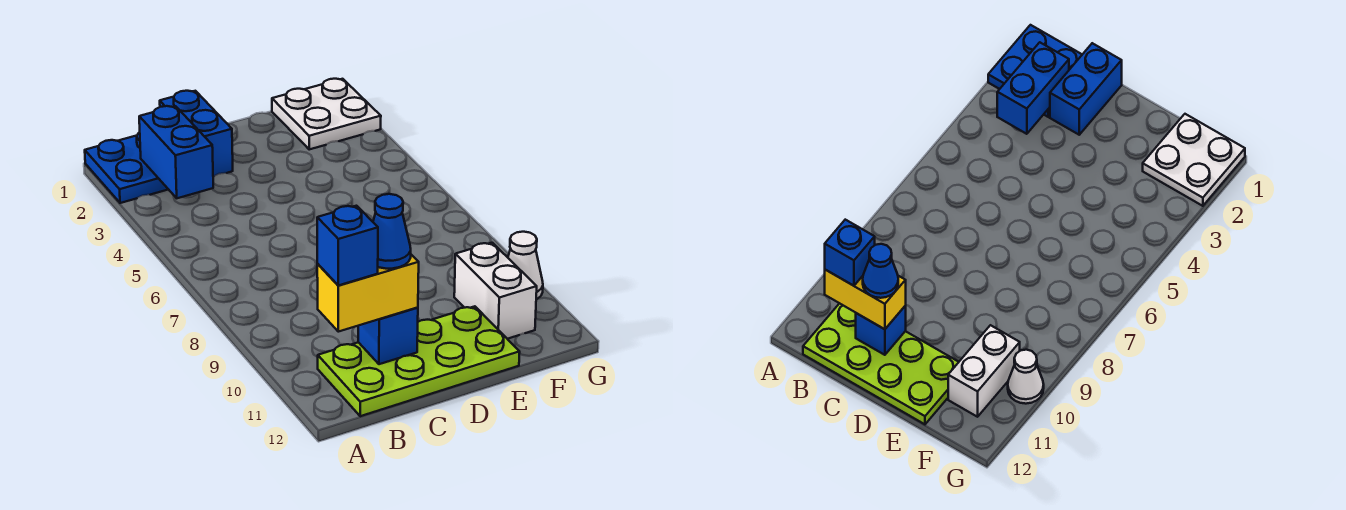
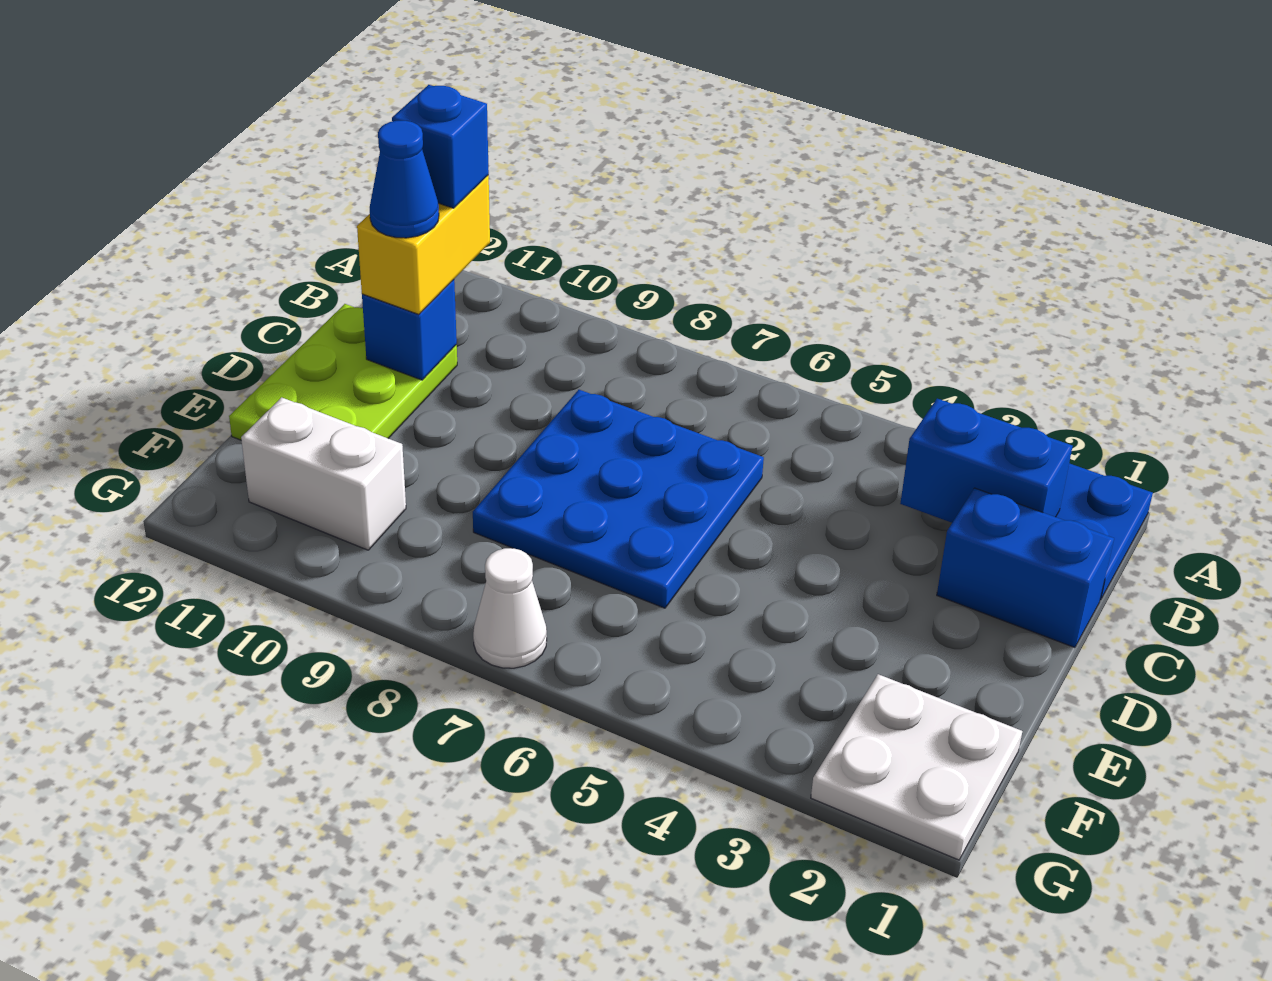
lime plate B11:E12 level 1 -> lime plate C11:E12 level 1
none -> blue plate C6:E8 level 1
white cone G10 level 1 -> white cone G7 level 1

